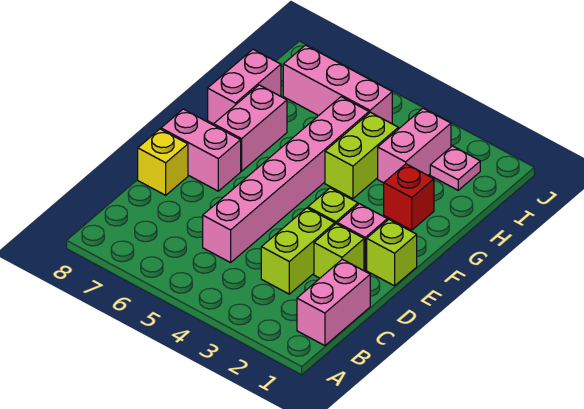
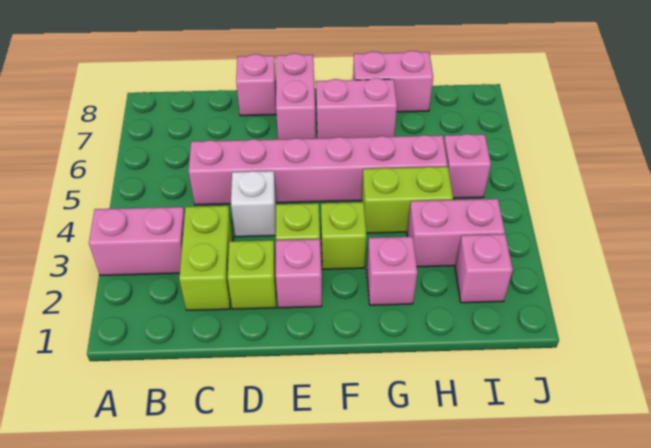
pink brick B1:C1 level 1 -> pink brick A3:B3 level 1
lime brick C3:D3 level 1 -> lime brick C2:C3 level 1
none -> white brick D4 level 1
yellow brick D8 level 1 -> pink brick D8 level 1
lime brick E1 level 1 -> lime brick F3 level 1
red brick G2 level 1 -> pink brick G2 level 1
pink plate I2 level 1 -> pink brick I2 level 1
pink brick I5:I7 level 1 -> pink brick I5 level 1

